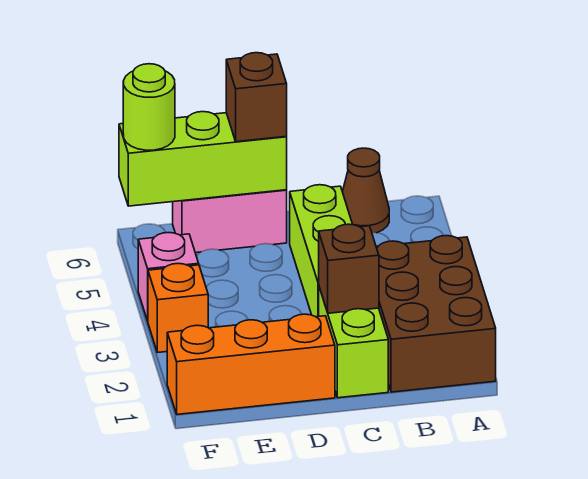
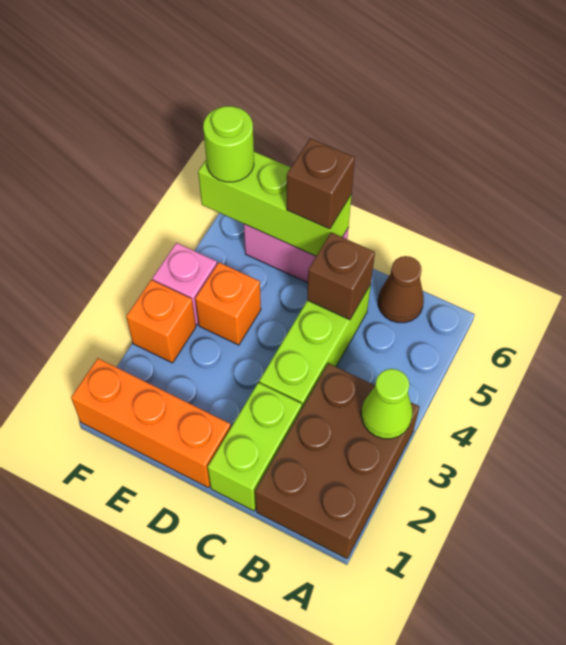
none -> lime cone A3 level 2
brown brick C2 level 2 -> brown brick C5 level 2
none -> orange brick E4 level 1

